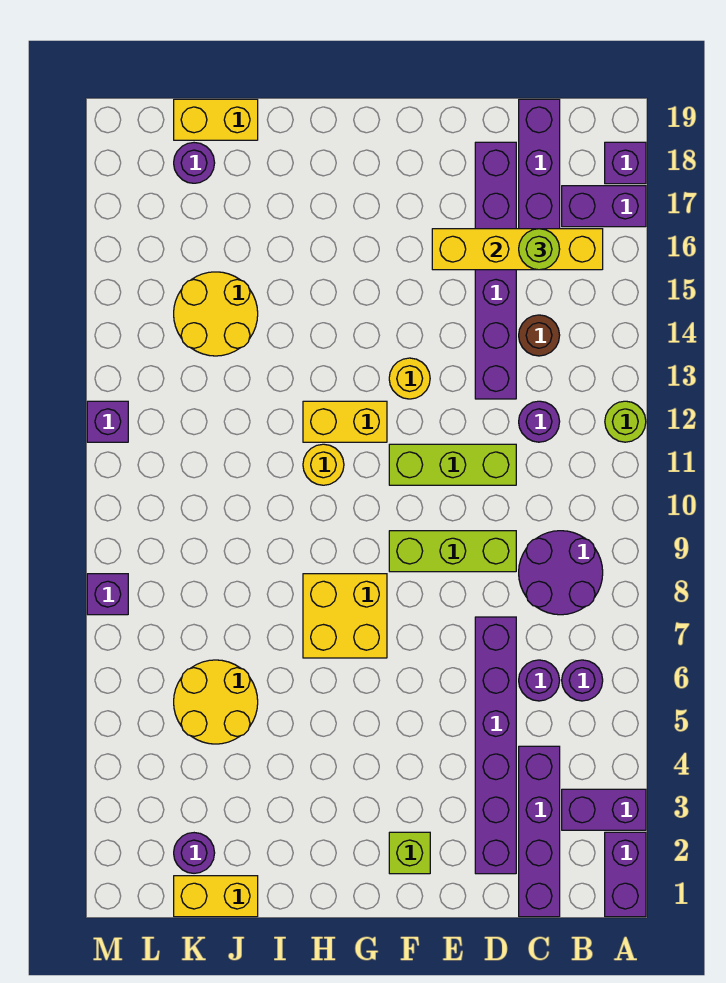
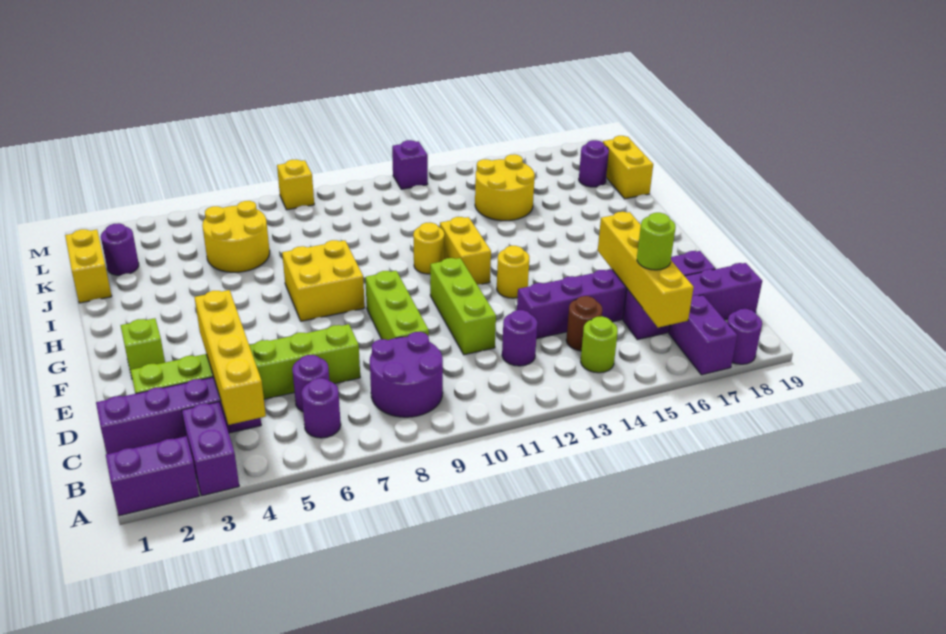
lime round brick A12 level 1 -> lime round brick B14 level 1
purple brick A18 level 1 -> purple round brick A18 level 1
none -> yellow brick B4:E4 level 2
purple brick D2:D7 level 1 -> lime brick D2:D7 level 1
purple brick M8 level 1 -> yellow brick M8 level 1

